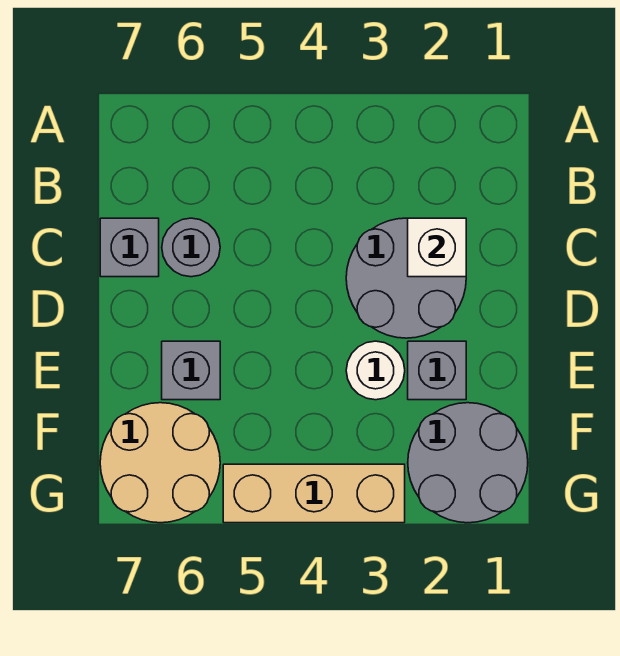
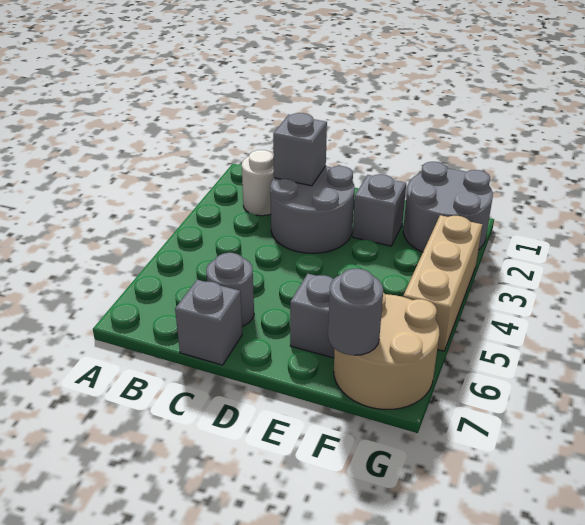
white brick C2 level 2 -> grey brick C2 level 2
white round brick E3 level 1 -> white round brick B2 level 1
none -> grey round brick F7 level 2

